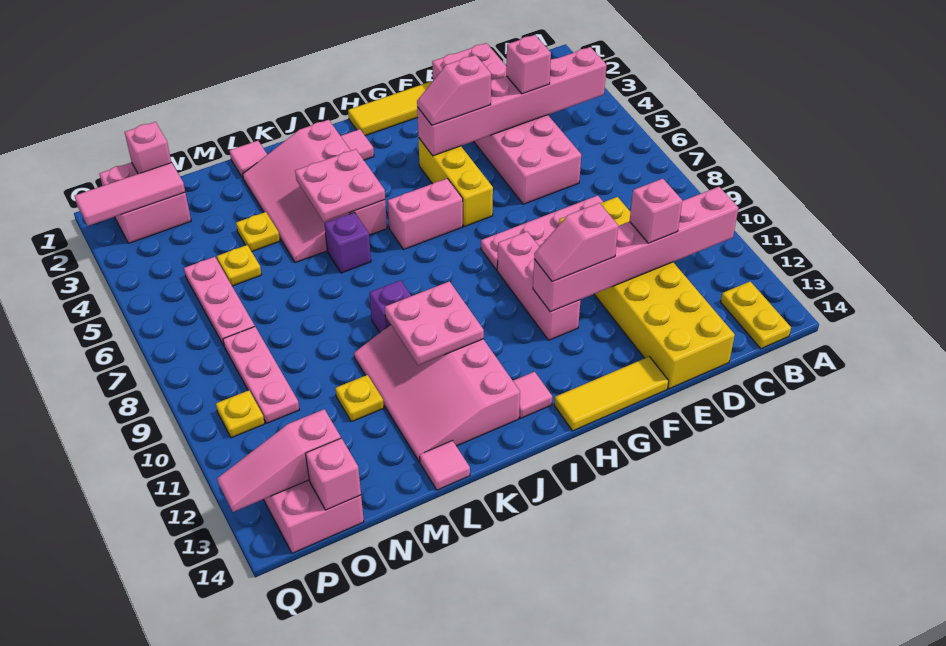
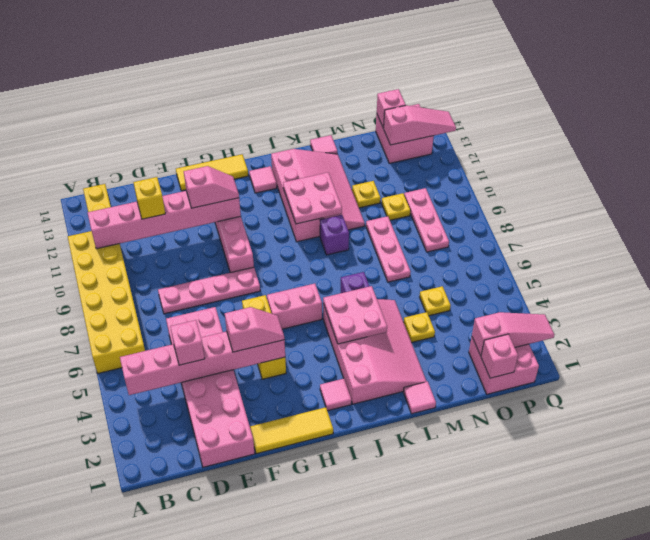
yellow brick D9:E14 level 1 -> yellow brick A6:B11 level 1
pink brick D11 level 3 -> yellow brick D11 level 3
pink tile O2:Q2 level 2 -> pink slope O2:Q2 level 2 top O
pink plate O5:O7 level 1 -> pink plate M7:M9 level 1
yellow plate P10 level 1 -> yellow plate N10 level 1

